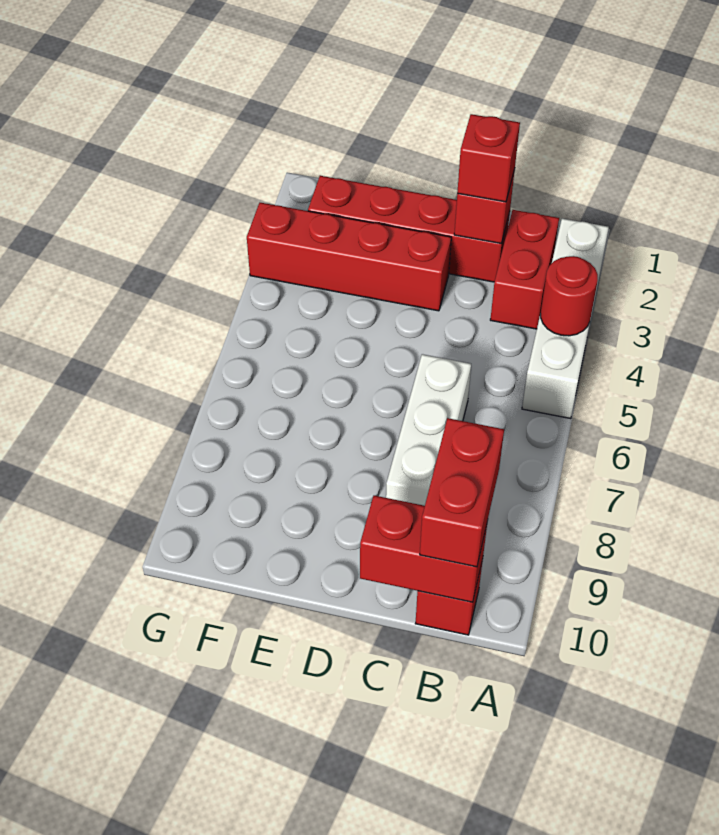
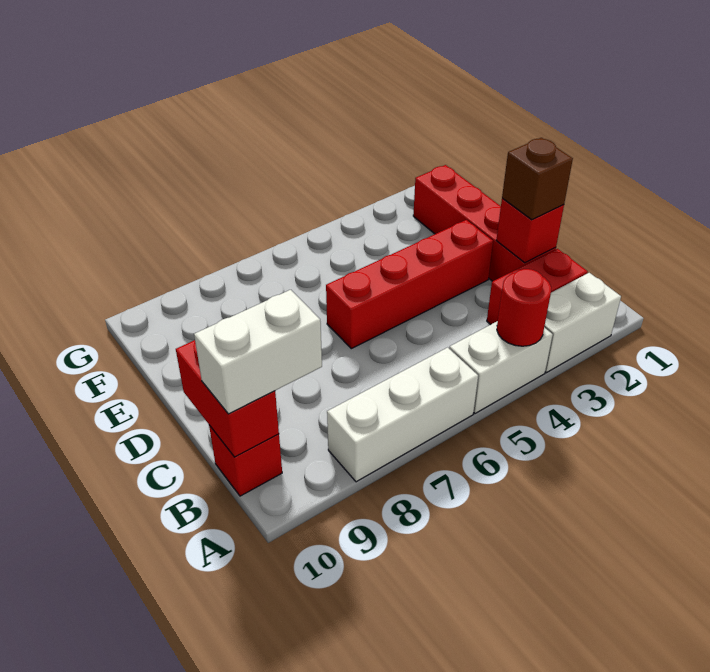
red brick B9:B10 level 3 -> white brick B9:B10 level 3
red brick C2 level 3 -> brown brick C2 level 3
white brick C6:C8 level 1 -> white brick A6:A8 level 1
red brick D3:G3 level 1 -> red brick D3:D6 level 1

